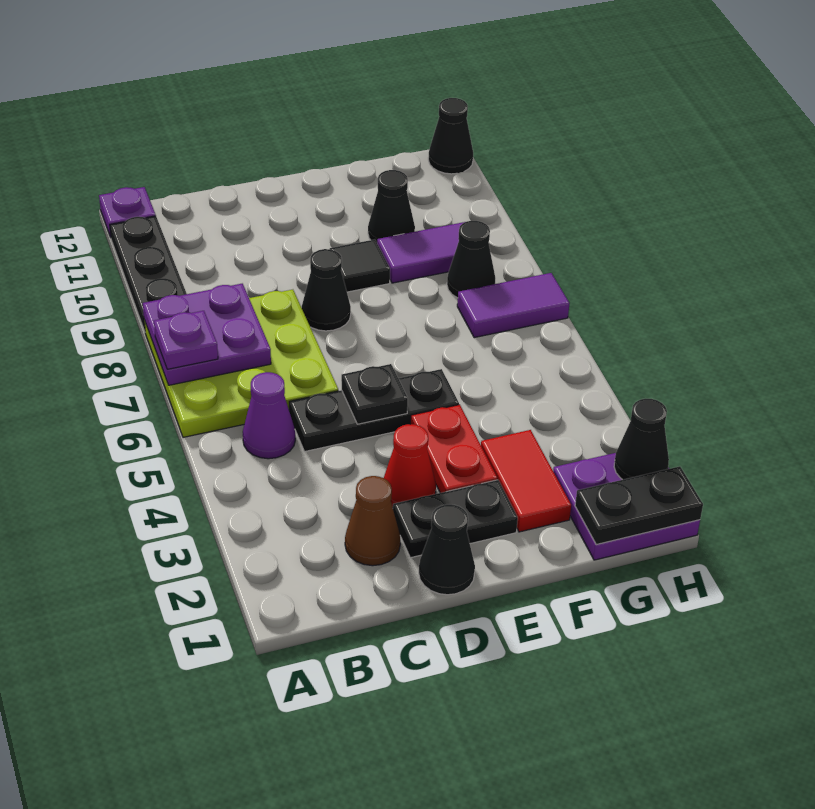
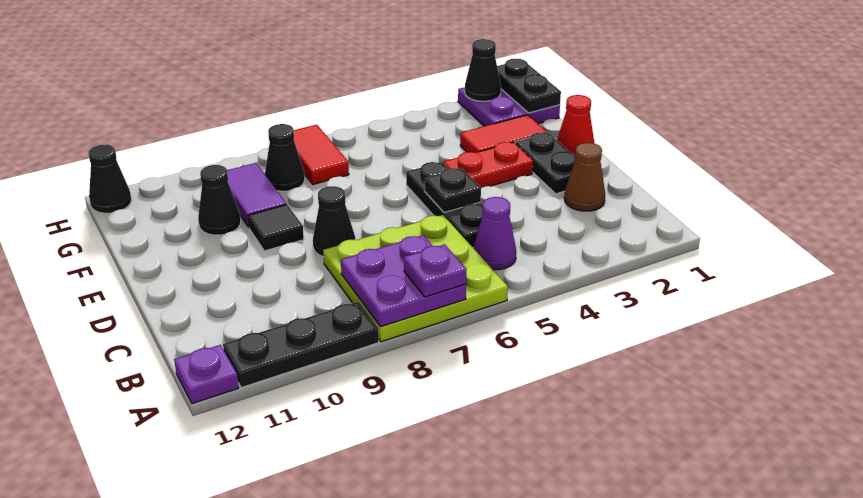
black cone D1 level 1 -> none
red cone D3 level 1 -> red cone E1 level 1
purple tile G7:H7 level 1 -> red tile G7:H7 level 1

